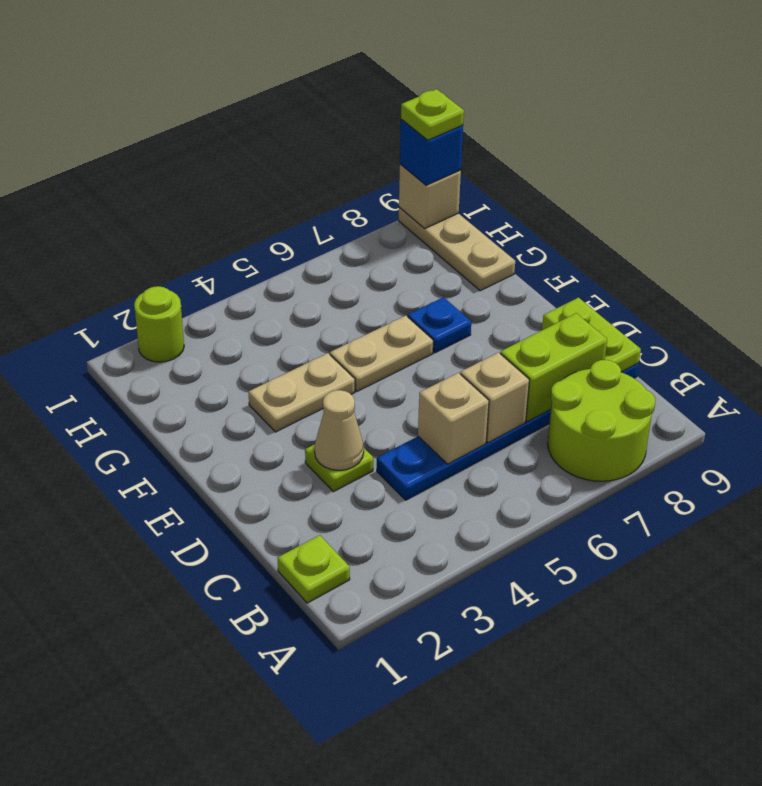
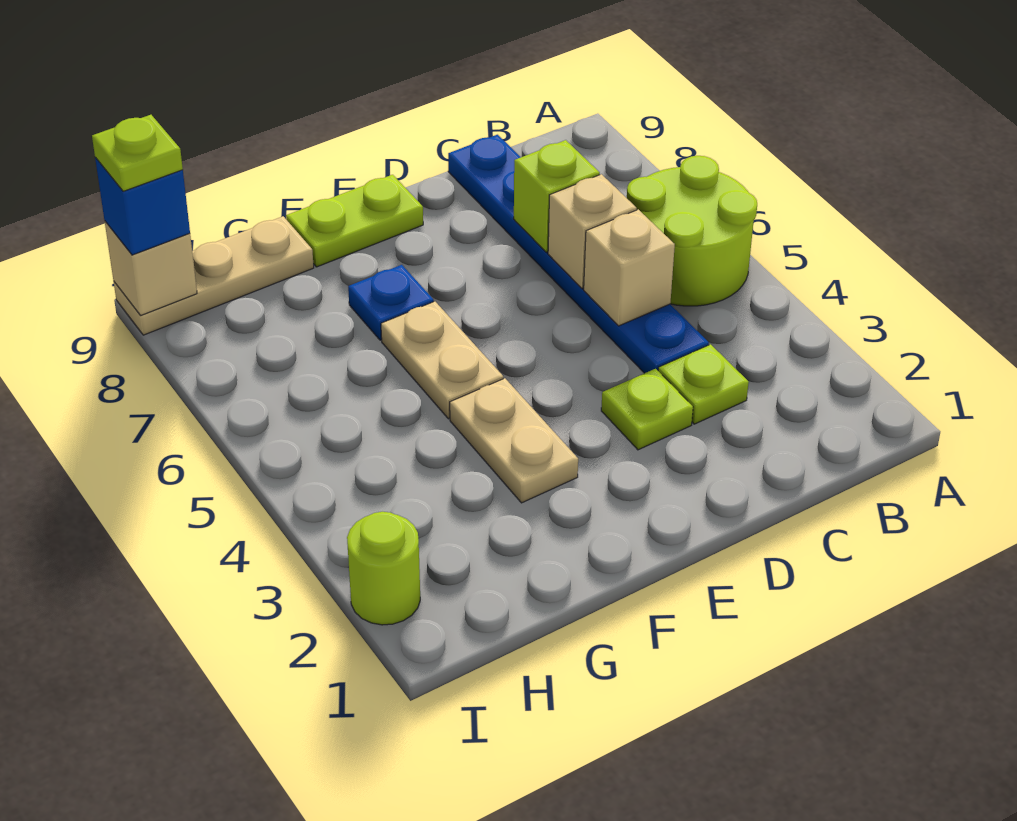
lime round brick A7:B8 level 1 -> lime round brick A5:B6 level 1
lime plate B1 level 1 -> lime plate C3 level 1
lime brick C7:C8 level 2 -> lime brick C7 level 2
lime plate C9:D9 level 2 -> lime plate E9:F9 level 1
tan cone D3 level 2 -> none

